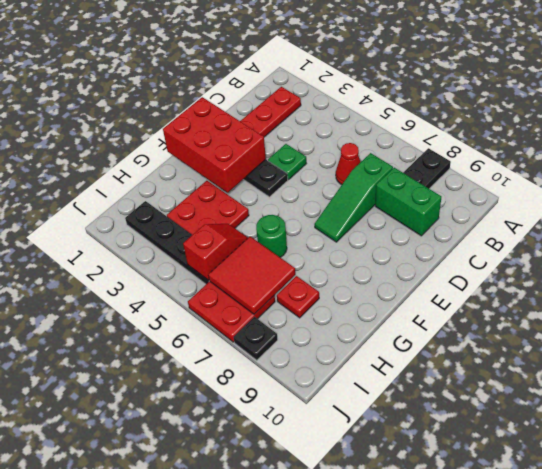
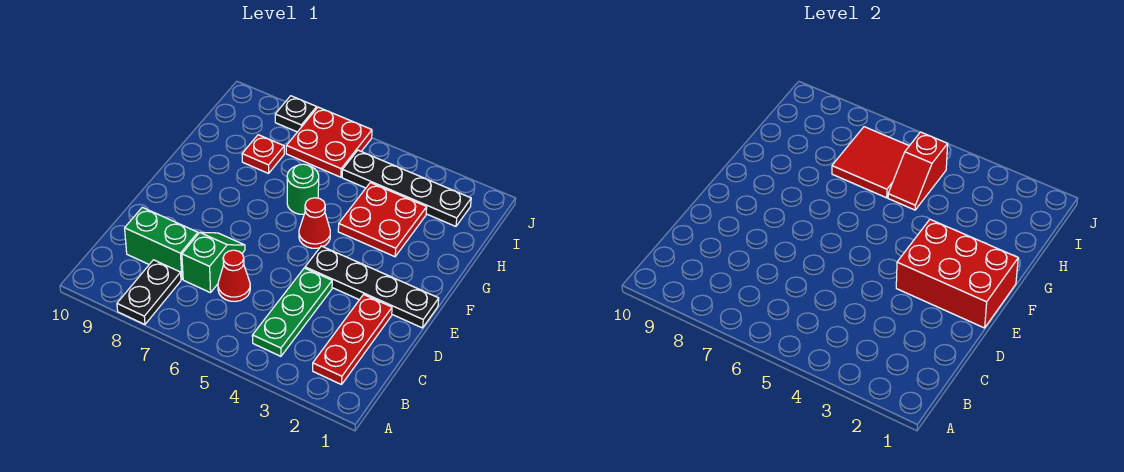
green slope C7:E7 level 1 top C -> green slope C7:D7 level 1 top C
green plate D4 level 1 -> green plate B4:D4 level 1
none -> red cone F5 level 1

